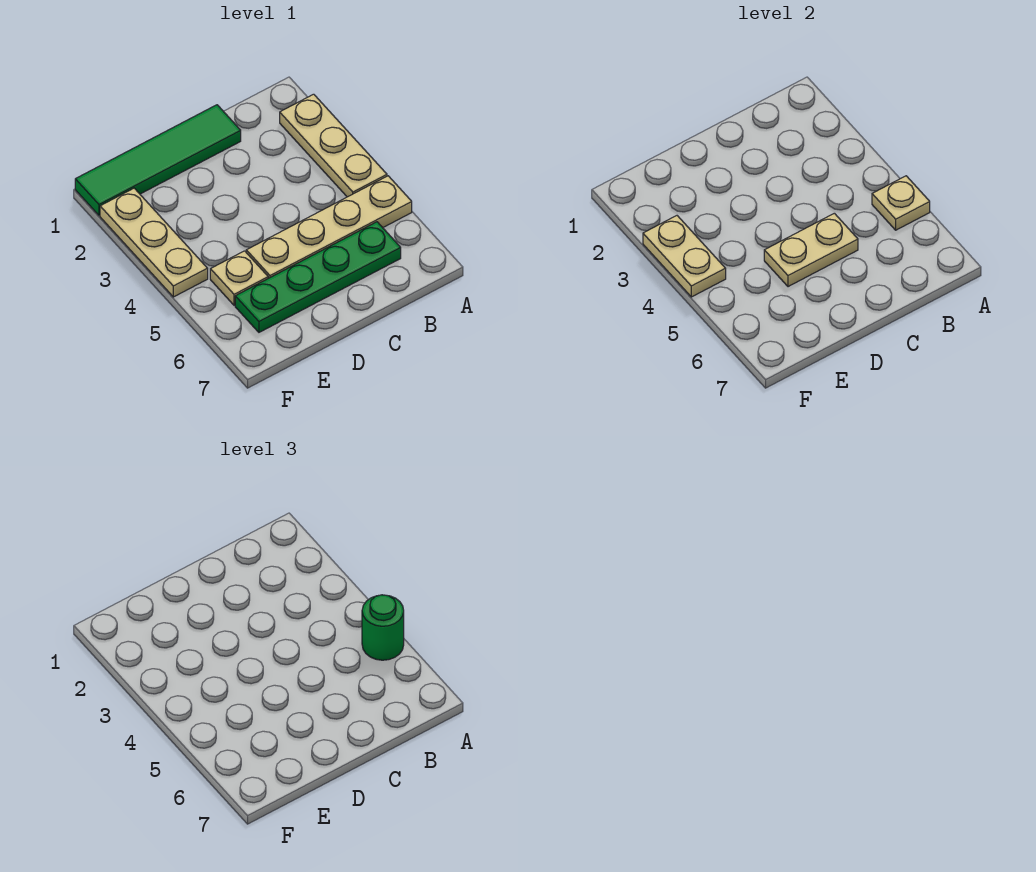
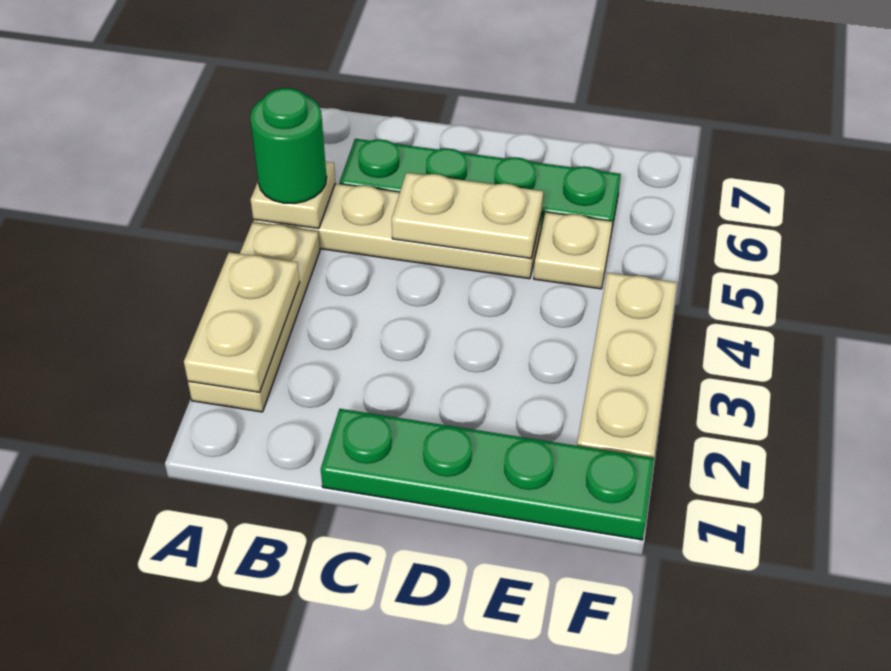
green tile C1:F1 level 1 -> green plate C1:F1 level 1
tan plate F3:F4 level 2 -> tan plate A2:A3 level 2

